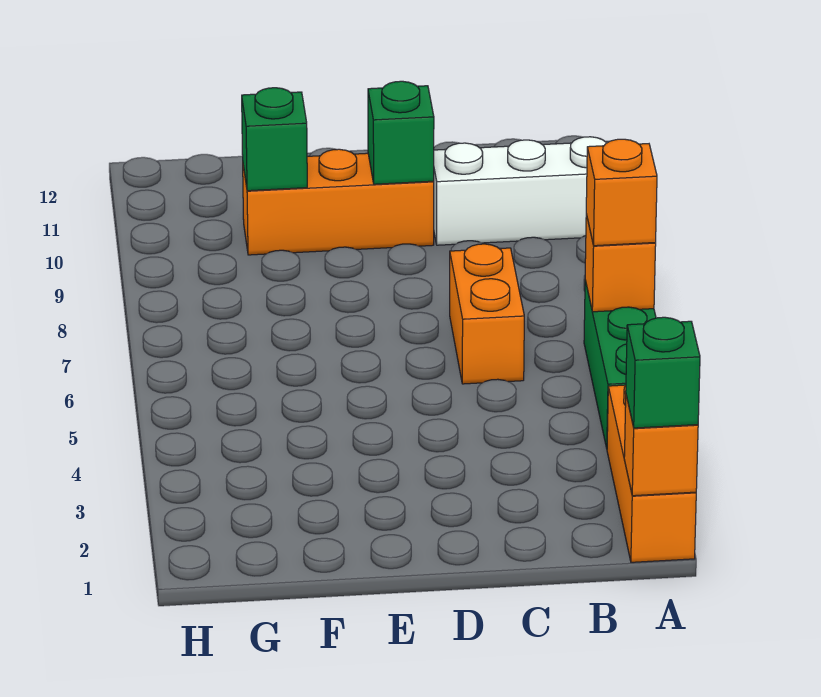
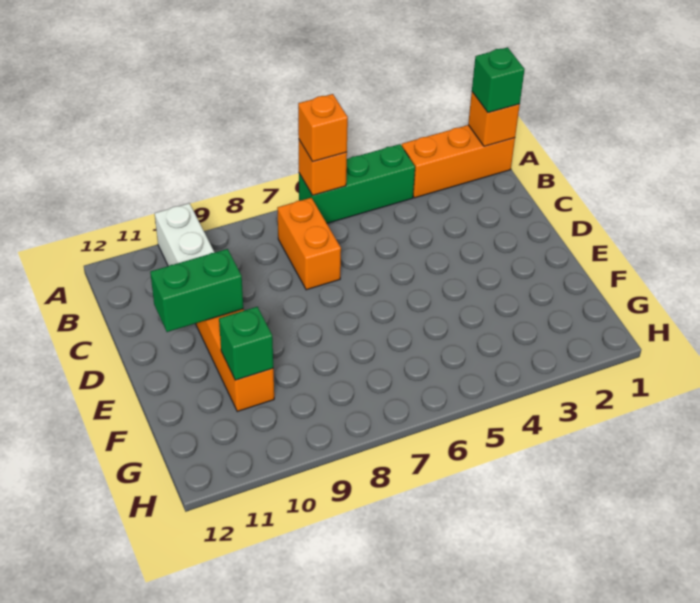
orange brick C6:C7 level 1 -> orange brick B7:C7 level 1
green brick D10 level 2 -> green brick D10:D11 level 2

